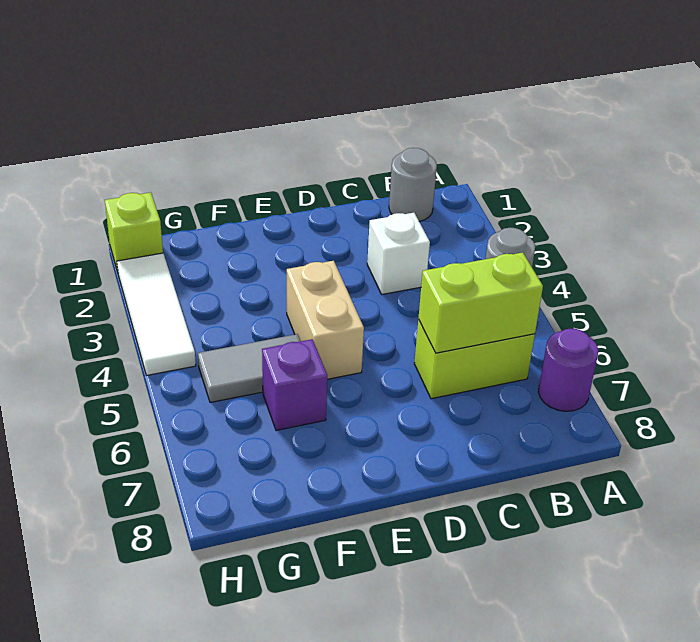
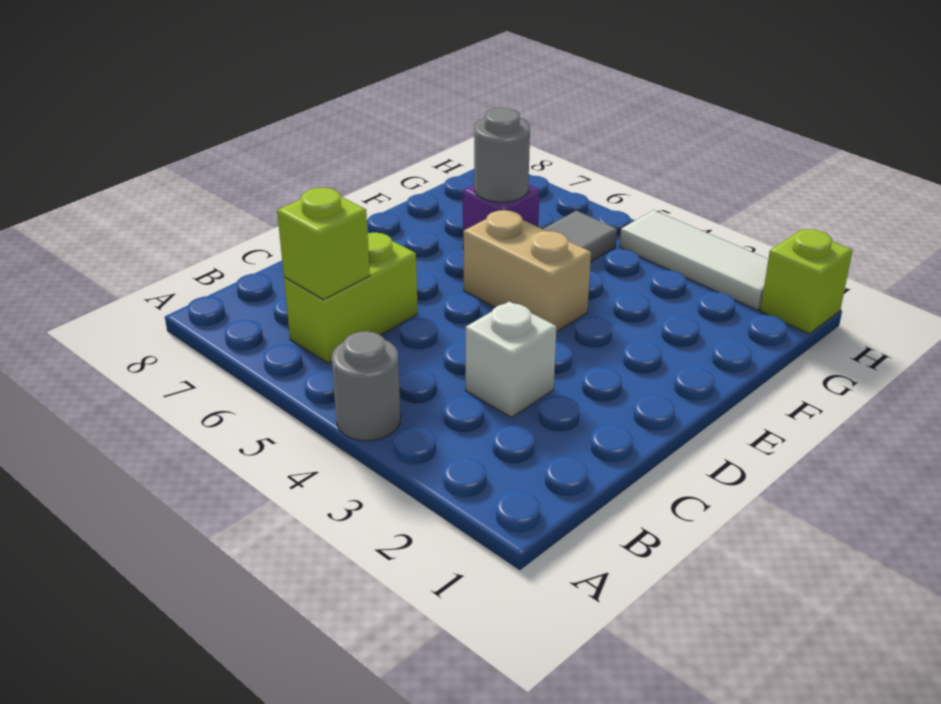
purple round brick A7 level 1 -> none
grey round brick B1 level 1 -> grey round brick F6 level 2
lime brick B6:C6 level 2 -> lime brick B6 level 2

